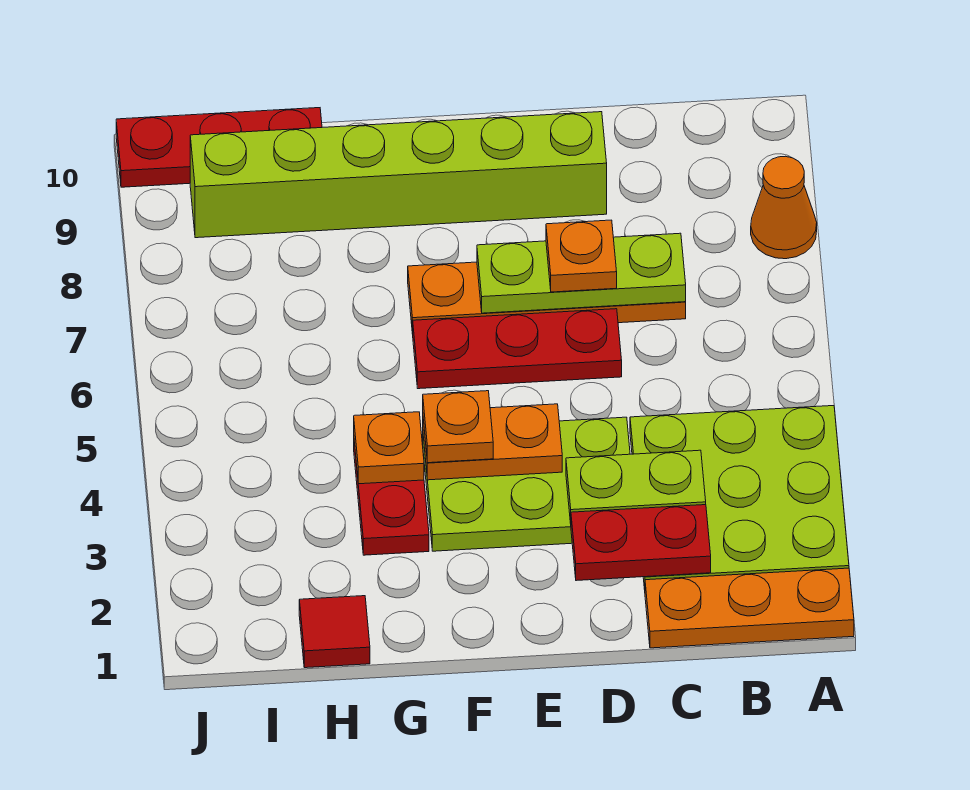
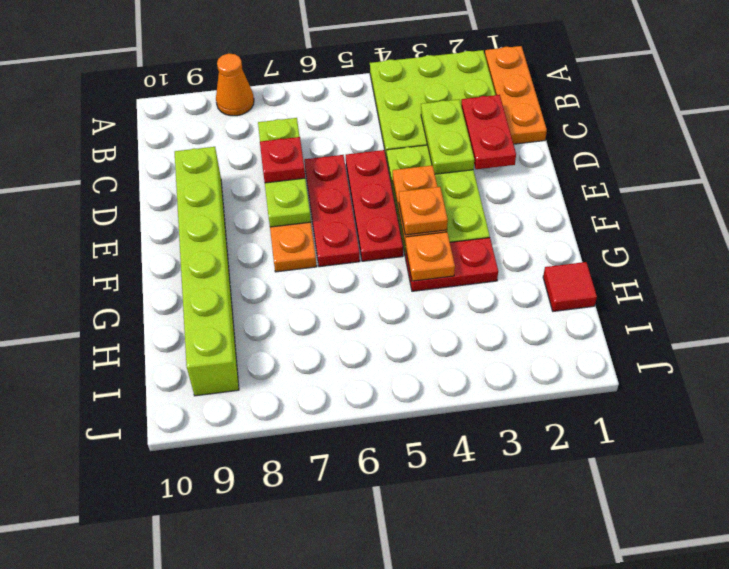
orange plate D7 level 3 -> red plate D7 level 3
red plate H10:J10 level 1 -> red plate D5:F5 level 1

